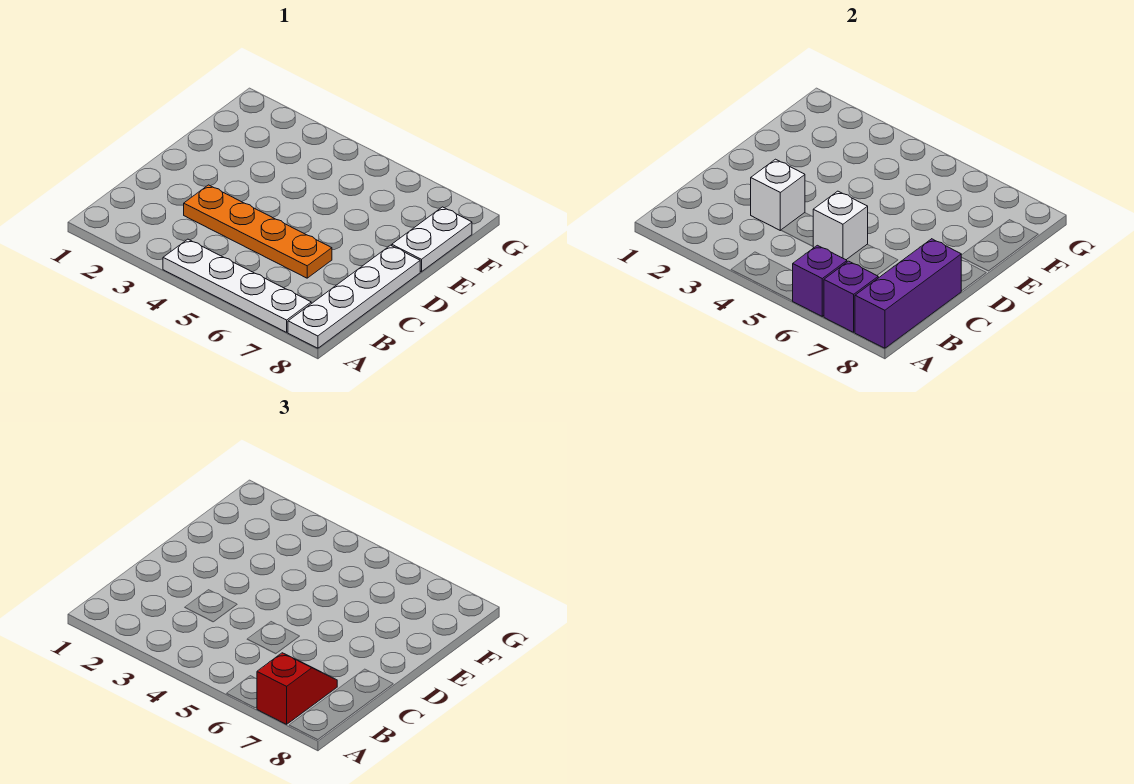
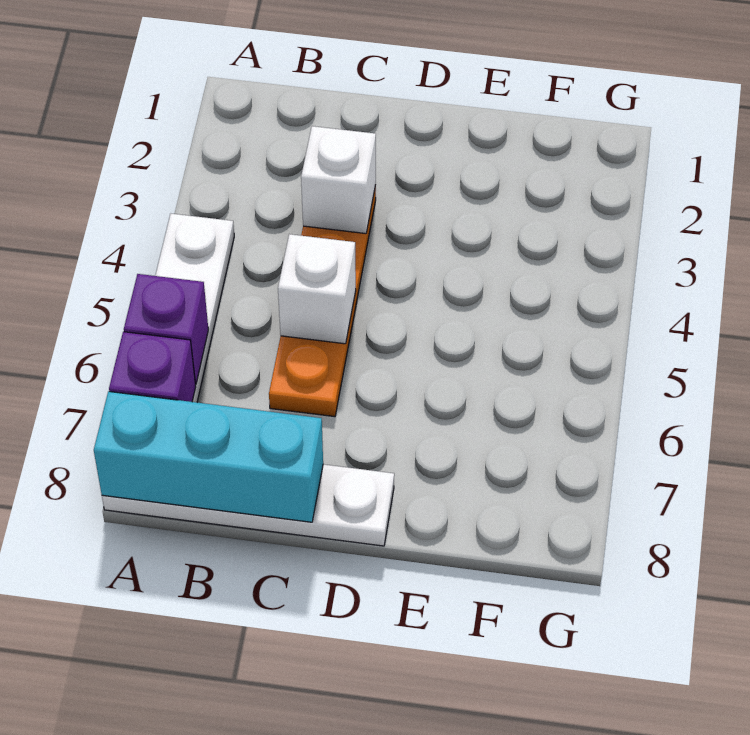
red slope A7:B7 level 3 top A -> none
purple brick A8:C8 level 2 -> cyan brick A8:C8 level 2
white plate E8:F8 level 1 -> none

